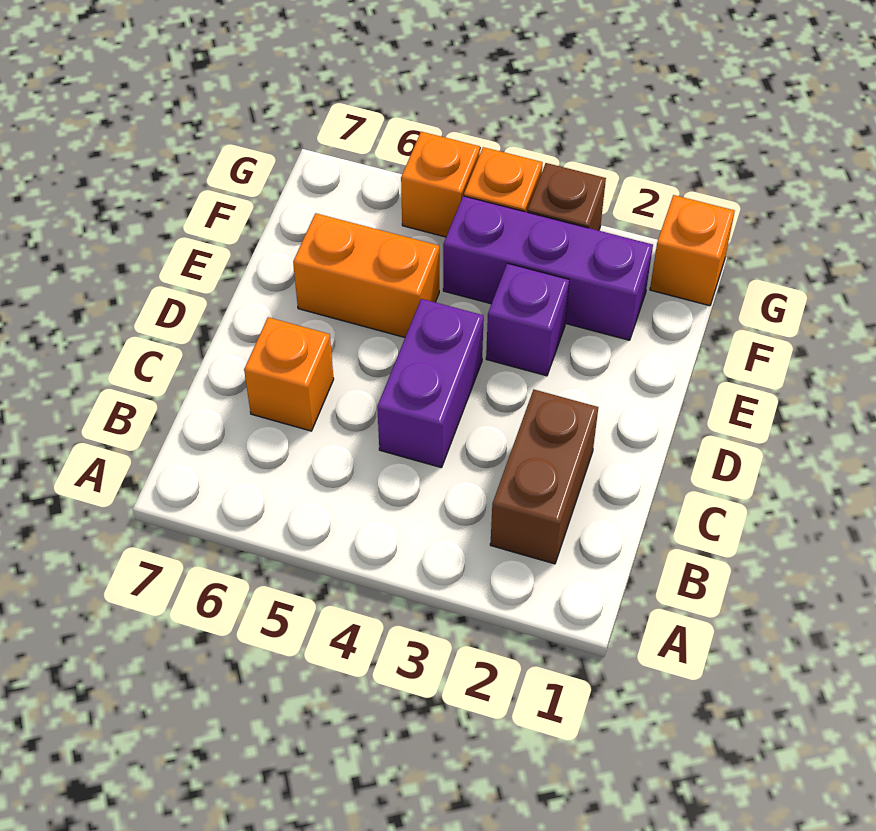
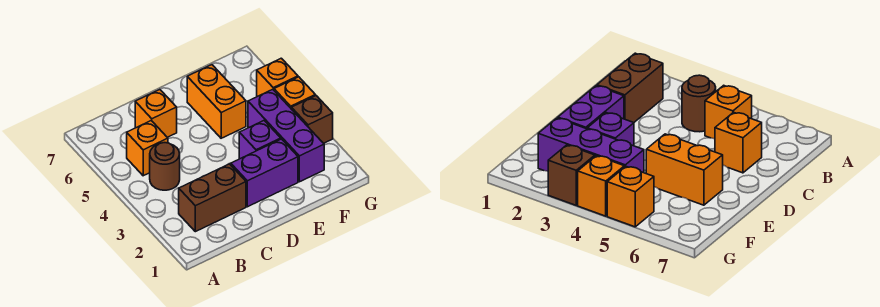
none -> brown round brick B4 level 1
purple brick C4:D4 level 1 -> purple brick D2:E2 level 1
orange brick G1 level 1 -> orange brick B5 level 1

